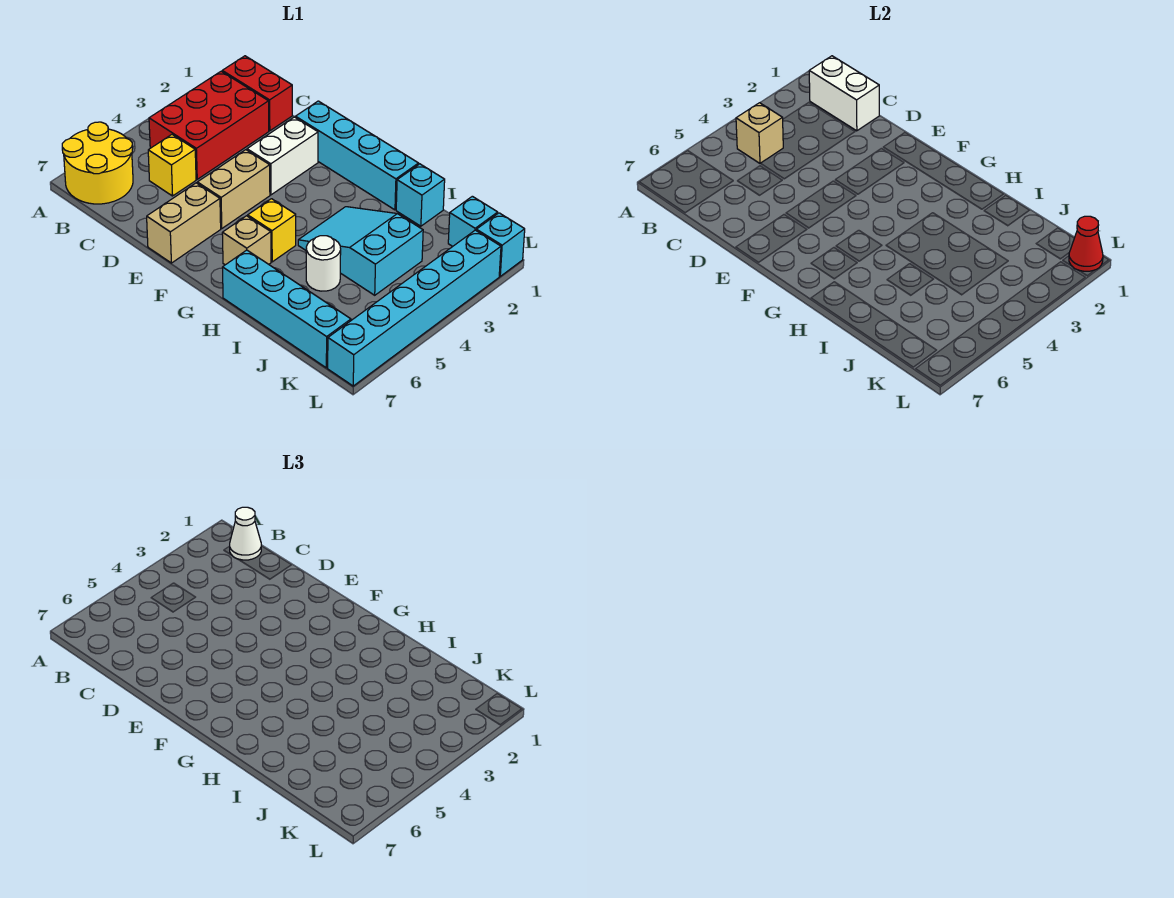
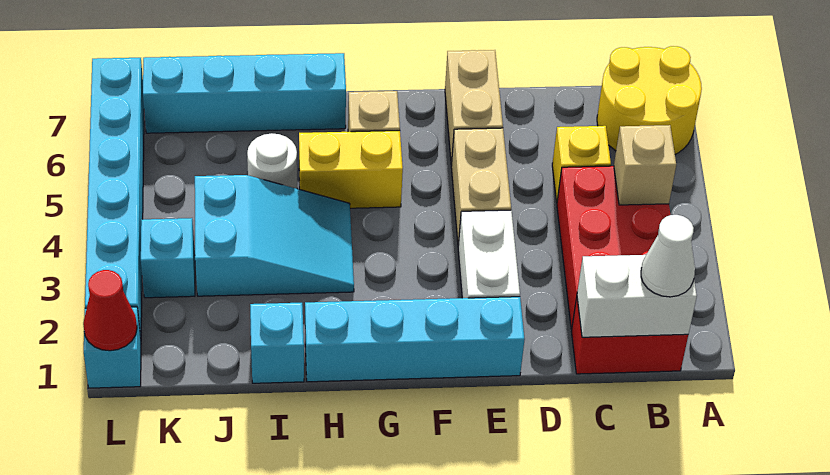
yellow brick G5 level 1 -> yellow brick G5:H5 level 1
cyan brick K1 level 1 -> cyan brick K3 level 1

